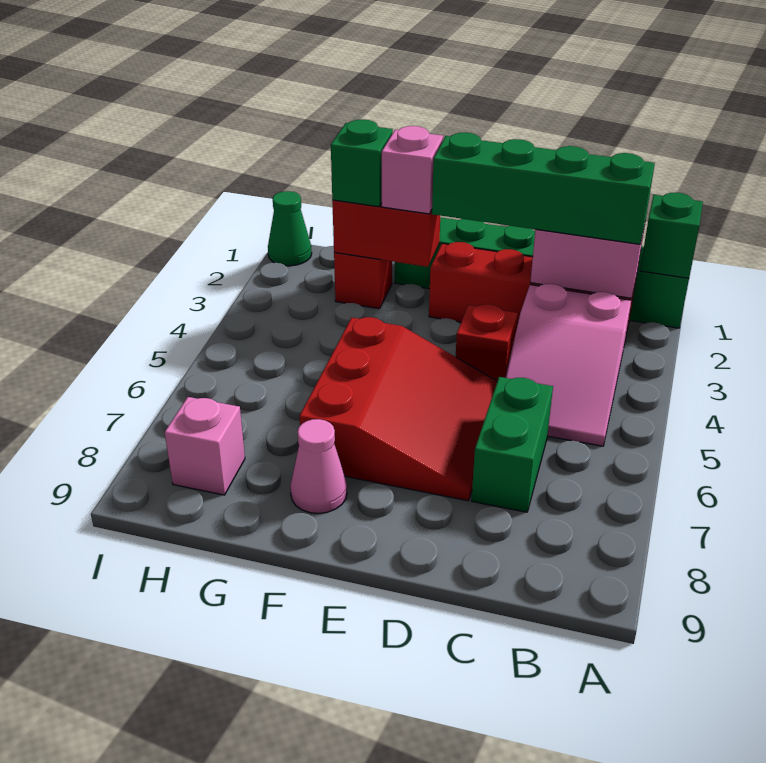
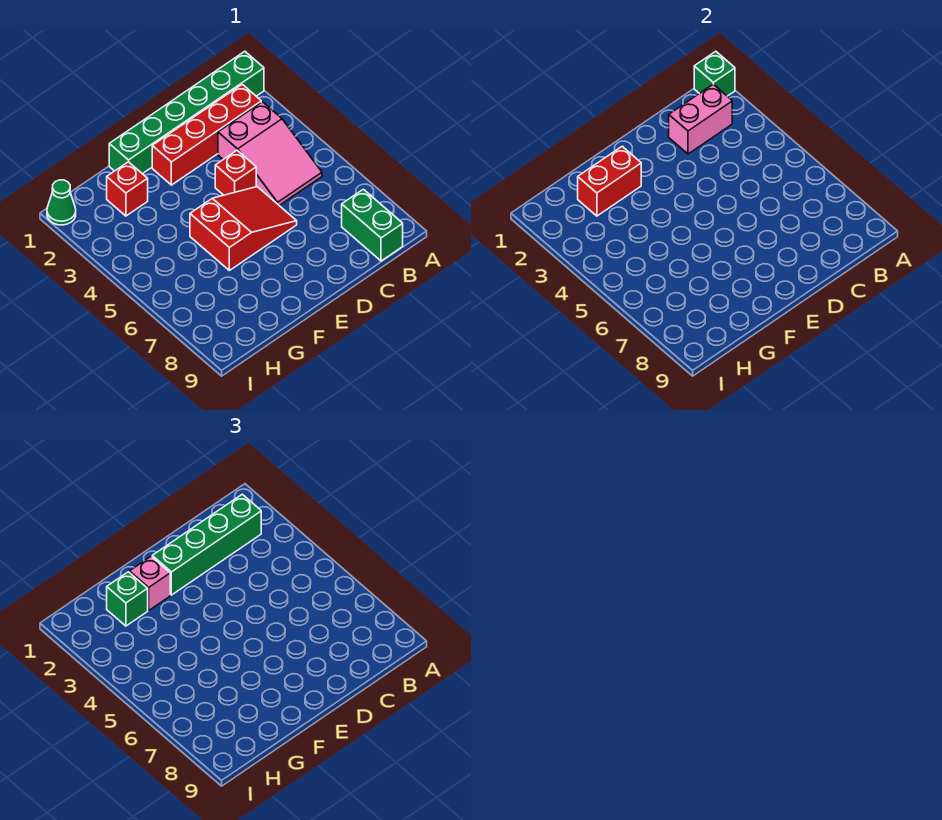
green brick C6:C7 level 1 -> green brick B8:B9 level 1
red slope D5:F7 level 1 top F -> red slope D5:F6 level 1 top F
pink cone F8 level 1 -> none
pink brick H8 level 1 -> none

